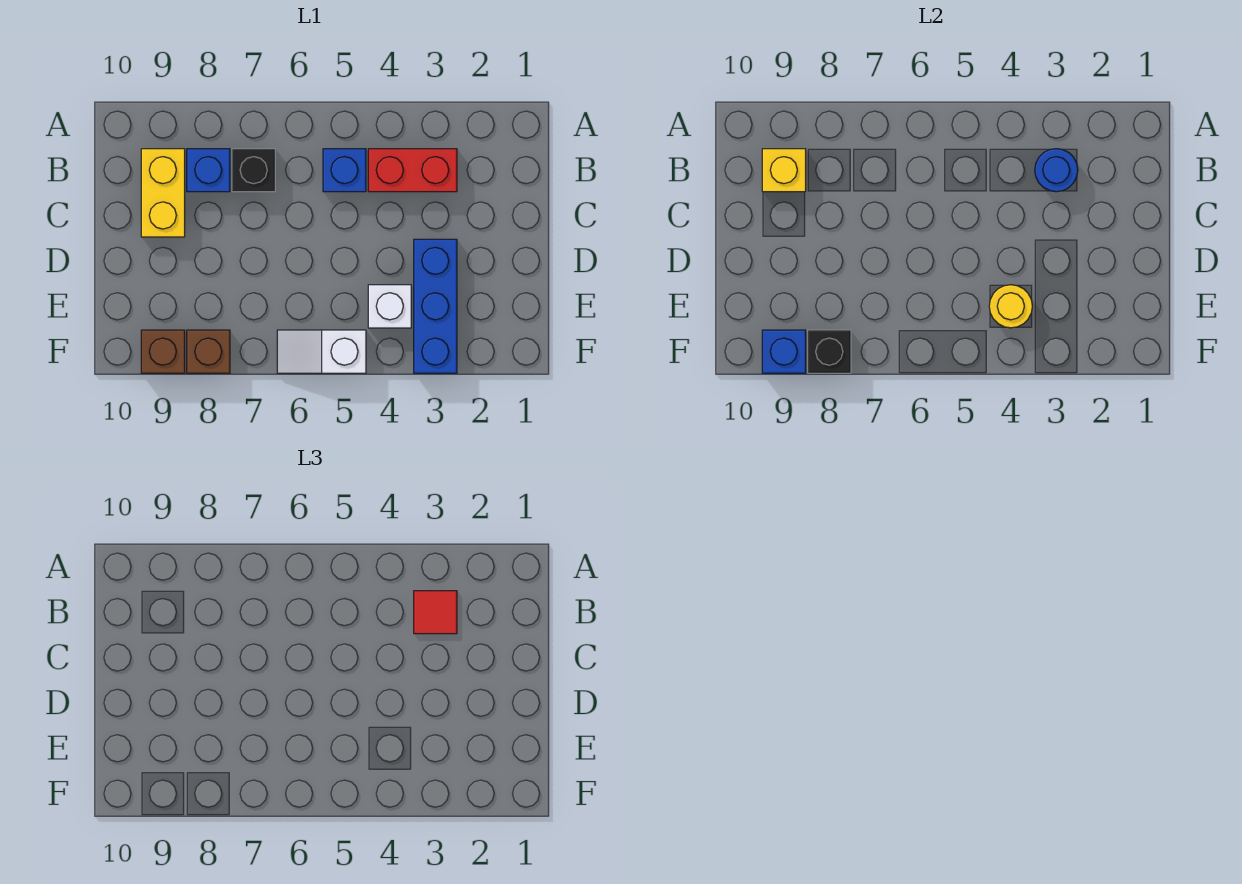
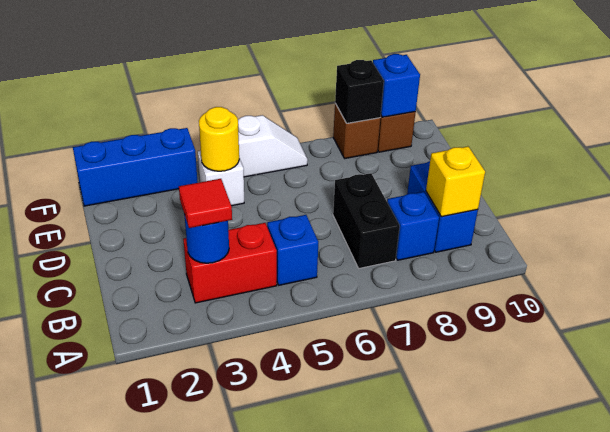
black brick B7 level 1 -> black brick B7:C7 level 1
yellow brick B9:C9 level 1 -> blue brick B9:C9 level 1
blue brick D3:F3 level 1 -> blue brick F1:F3 level 1

